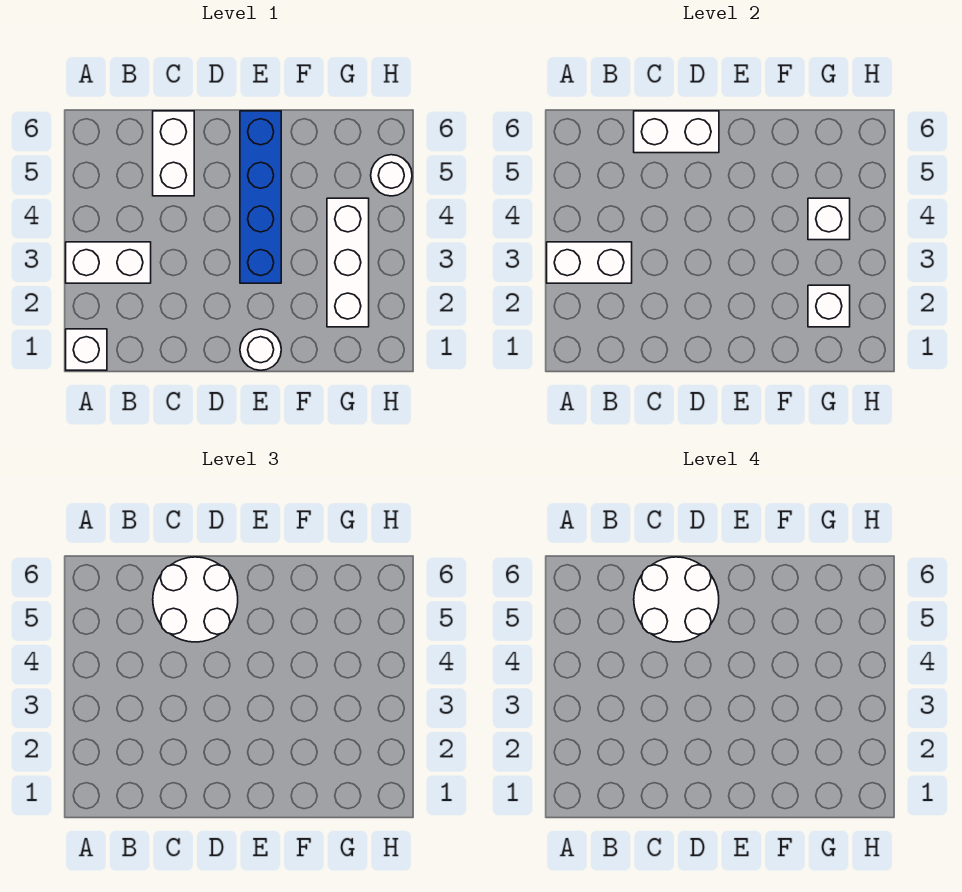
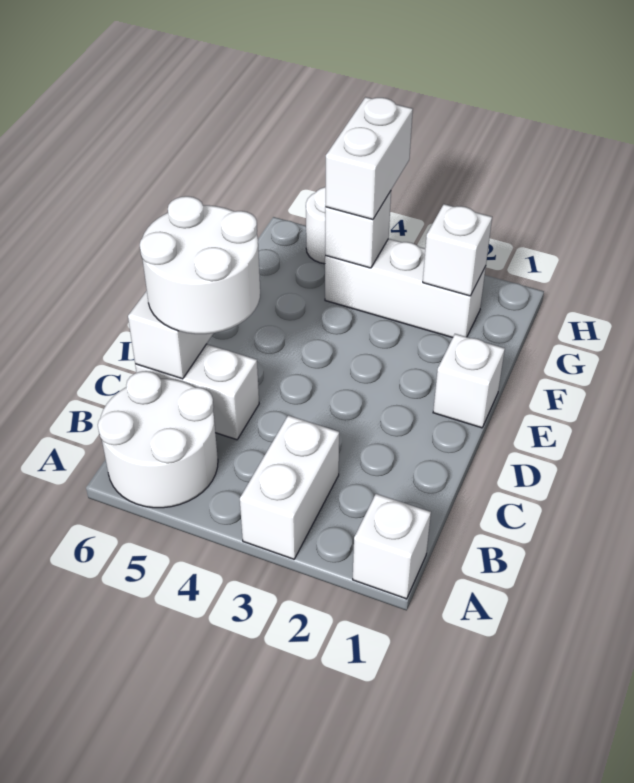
white brick A3:B3 level 2 -> white brick G4:H4 level 3
white round brick C5:D6 level 4 -> white round brick A5:B6 level 1
white round brick E1 level 1 -> white brick E1 level 1
blue brick E3:E6 level 1 -> none

